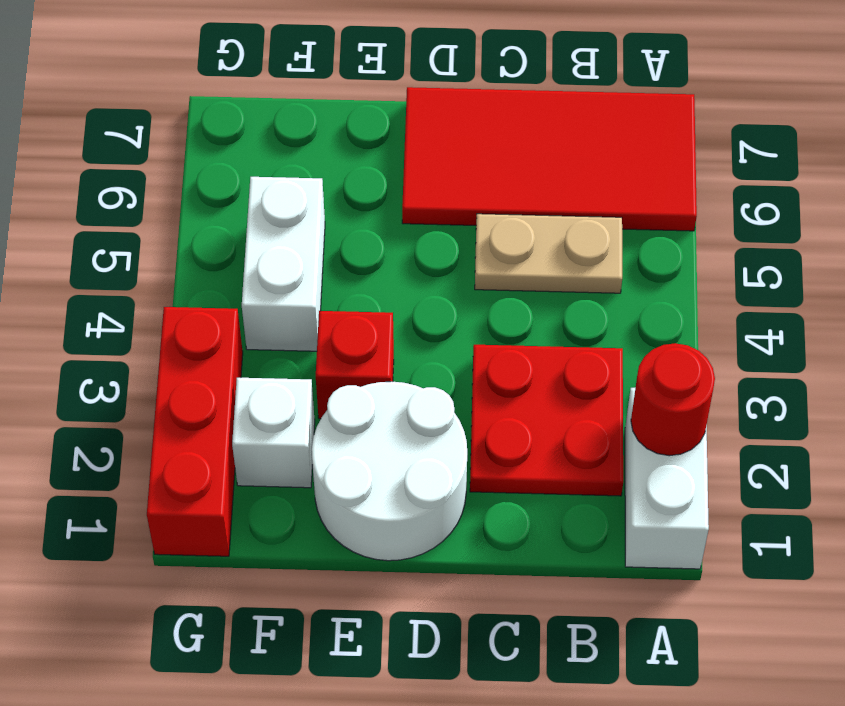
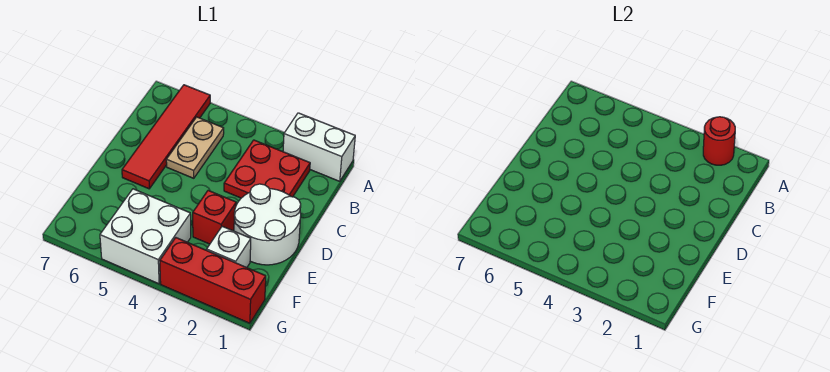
red tile A6:D7 level 1 -> red tile A6:D6 level 1
white brick F4:F5 level 1 -> white brick F4:G5 level 1

